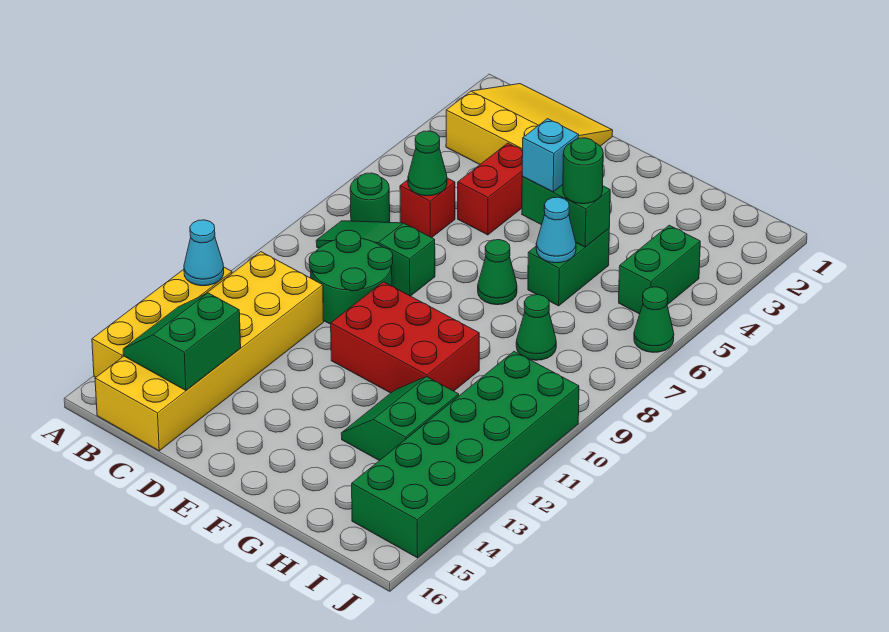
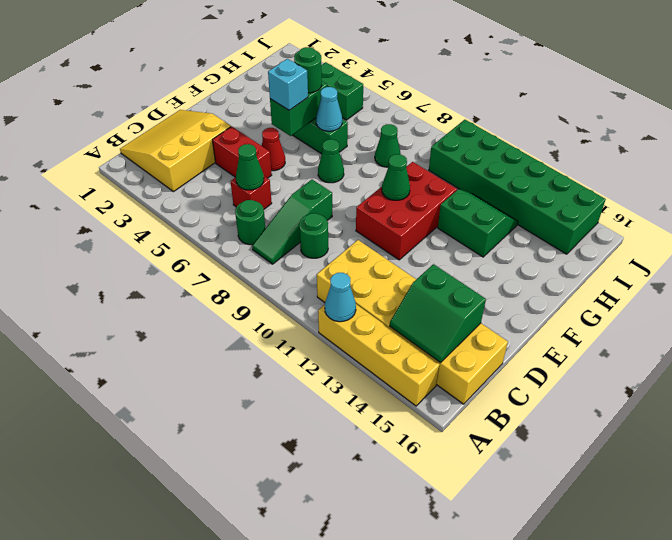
green round brick C9:D10 level 1 -> green round brick C9 level 1
none -> red cone E5 level 1
green slope G12:H13 level 1 top H -> green slope G12:H13 level 1 top G
green cone J6 level 1 -> green cone F10 level 2

